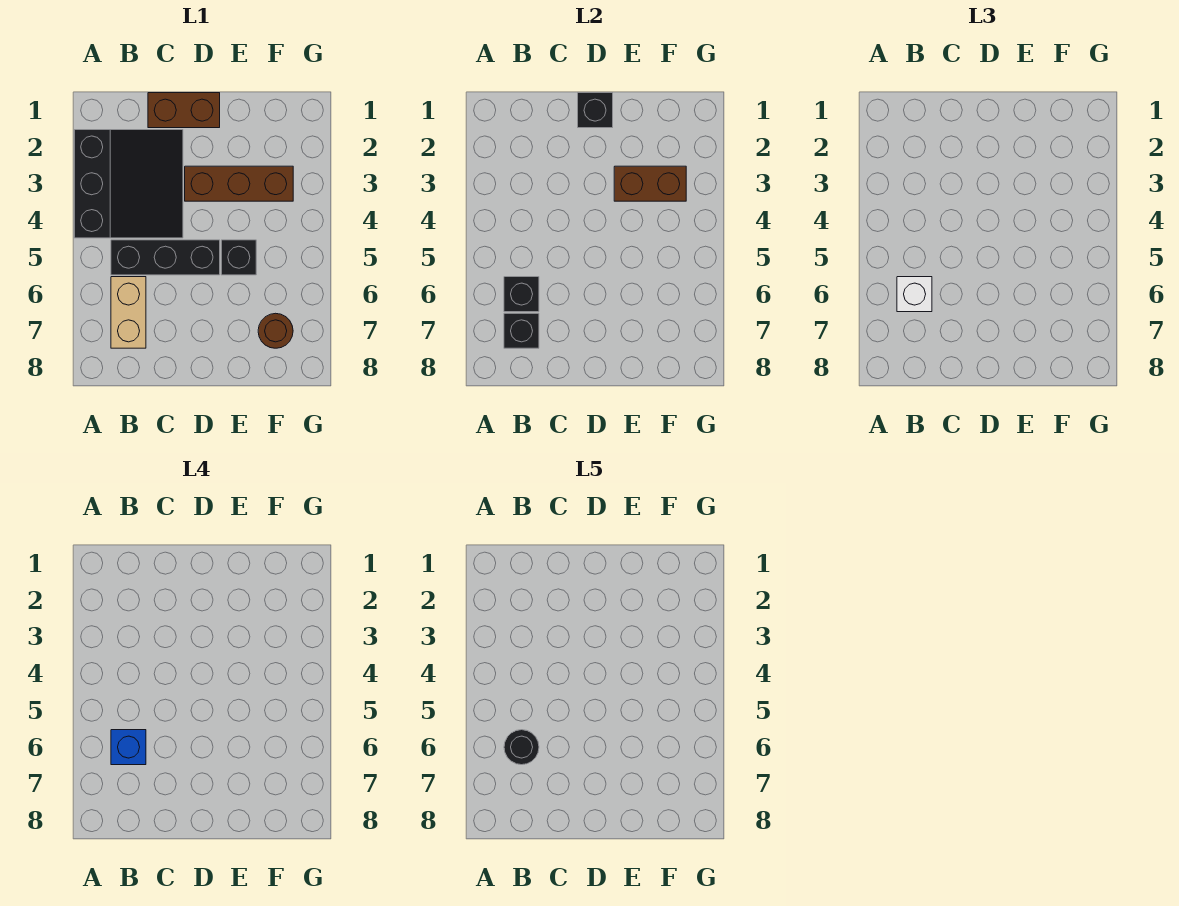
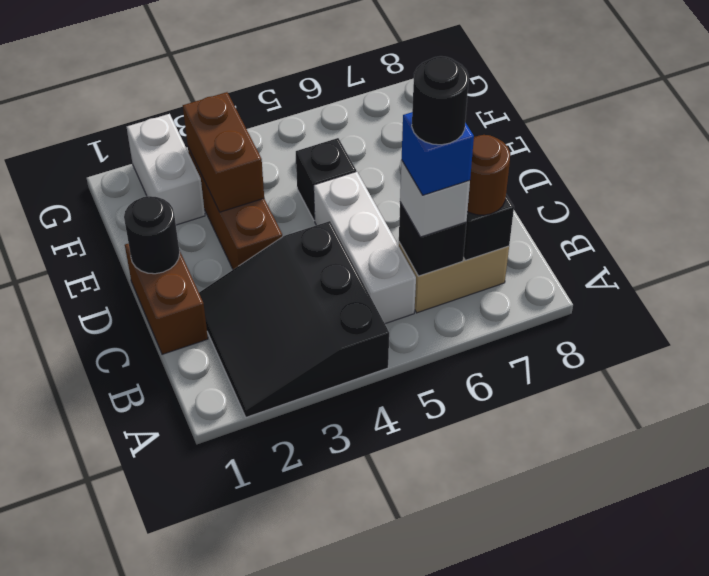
black slope A2:C4 level 1 top A -> black slope A2:C4 level 1 top 4
black brick B5:D5 level 1 -> white brick B5:D5 level 1
black brick D1 level 2 -> black round brick D1 level 2
none -> white brick F2:G2 level 1
brown round brick F7 level 1 -> brown round brick B7 level 3

